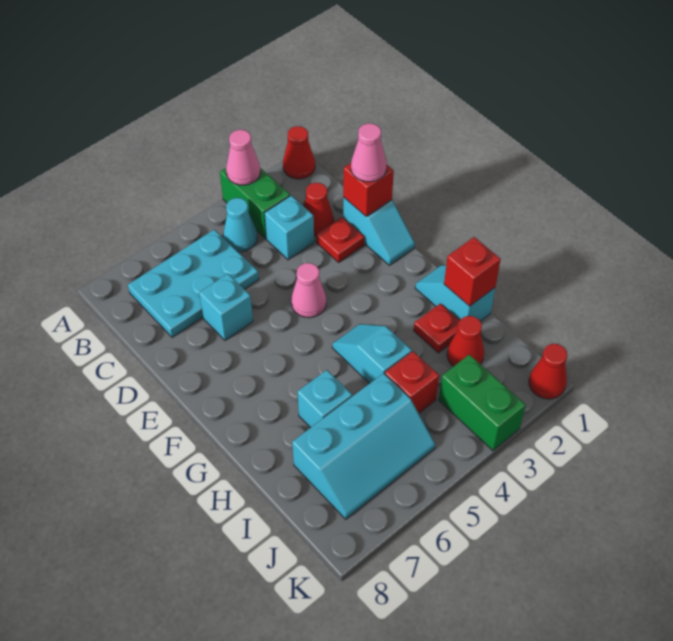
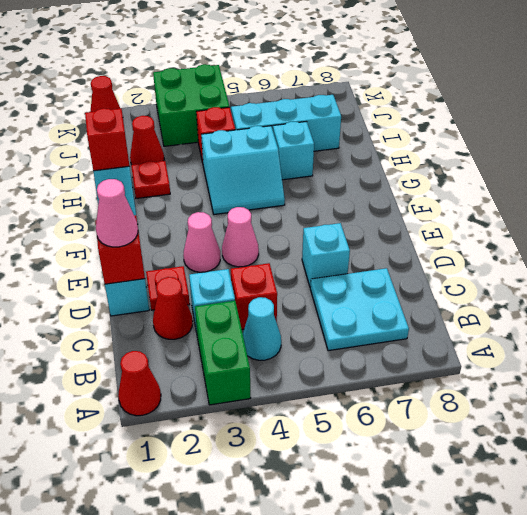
pink cone A3 level 2 -> pink cone E3 level 1
cyan plate B5:C7 level 1 -> cyan plate B6:C7 level 1
none -> red brick C4 level 1
cyan slope G4:H4 level 1 top H -> cyan slope G4:H5 level 1 top H
green brick J3:K3 level 1 -> green brick J3:K4 level 1

